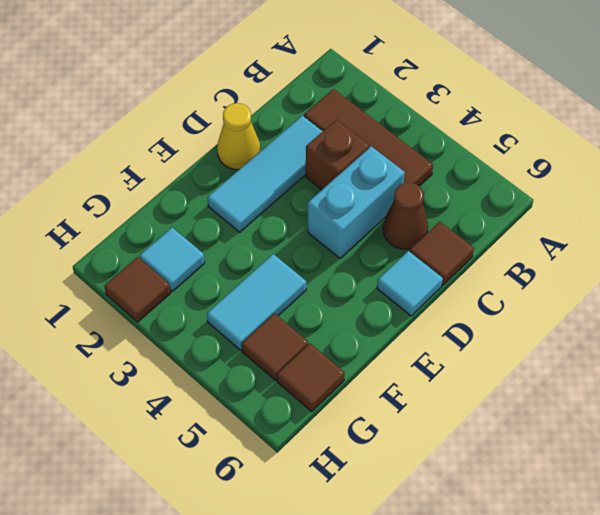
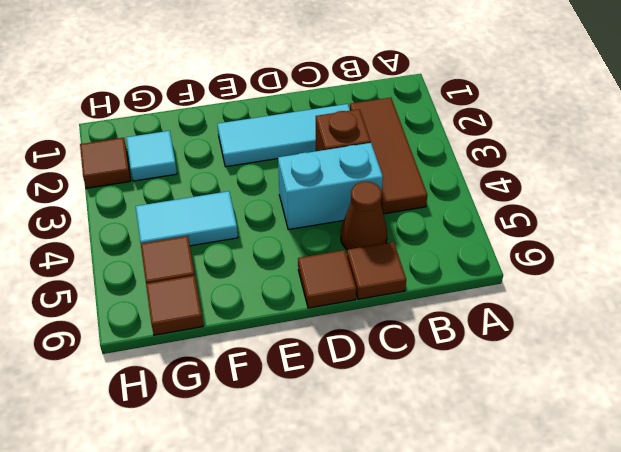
yellow cone D1 level 1 -> none
cyan tile D6 level 1 -> brown tile D6 level 1

